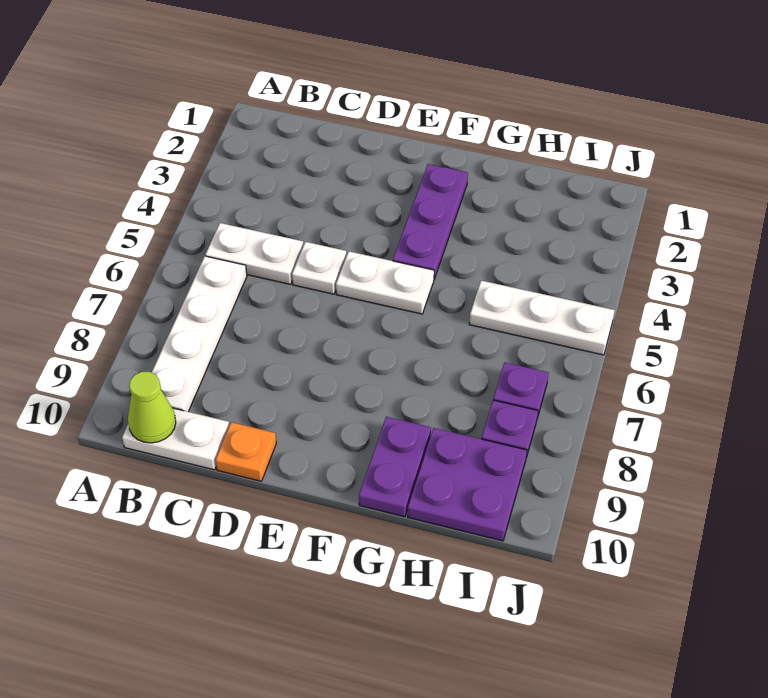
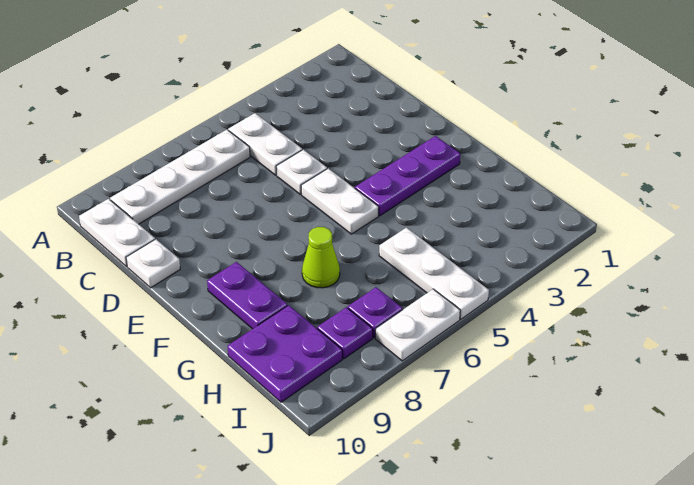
lime cone B10 level 2 -> lime cone G7 level 1
orange plate D10 level 1 -> white plate D10 level 1
purple plate G9:G10 level 1 -> purple plate F9:G9 level 1
none -> white plate J6:J7 level 1

